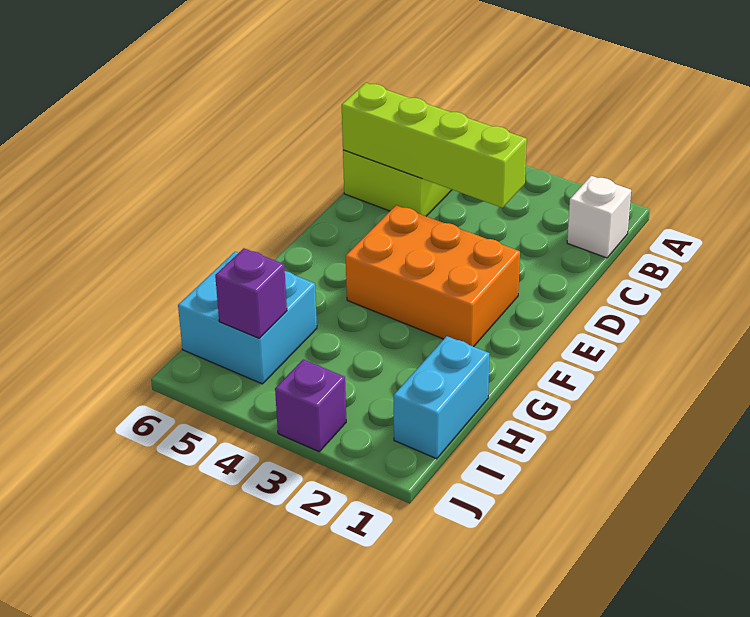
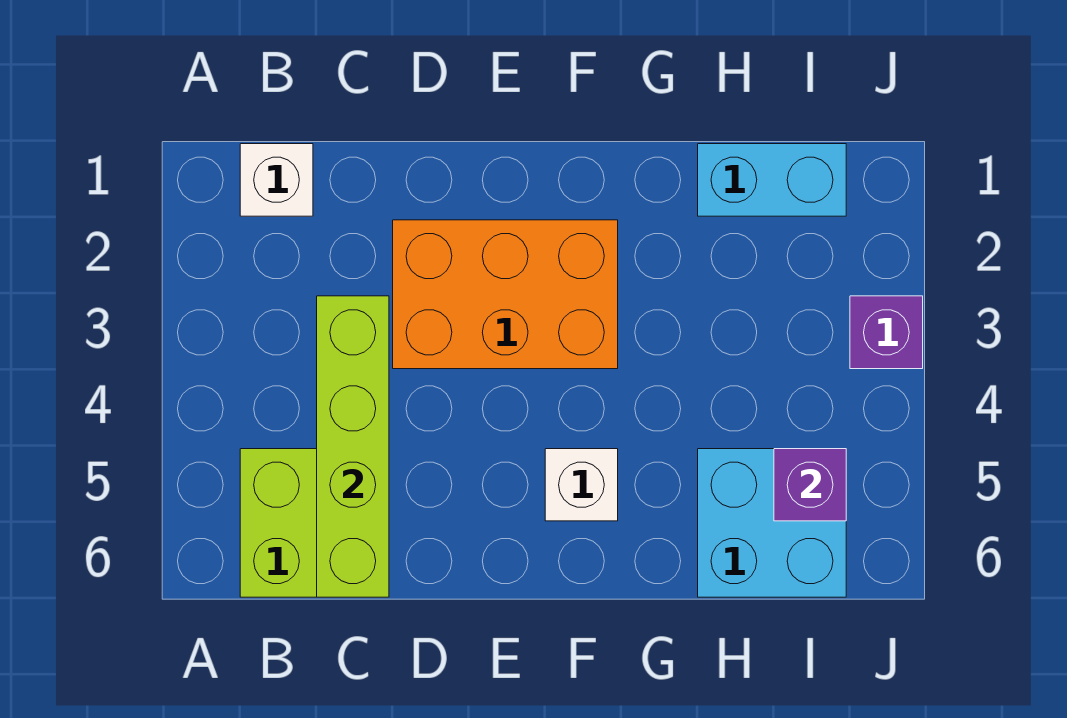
orange brick E2:F4 level 1 -> orange brick D2:F3 level 1
none -> white brick F5 level 1

